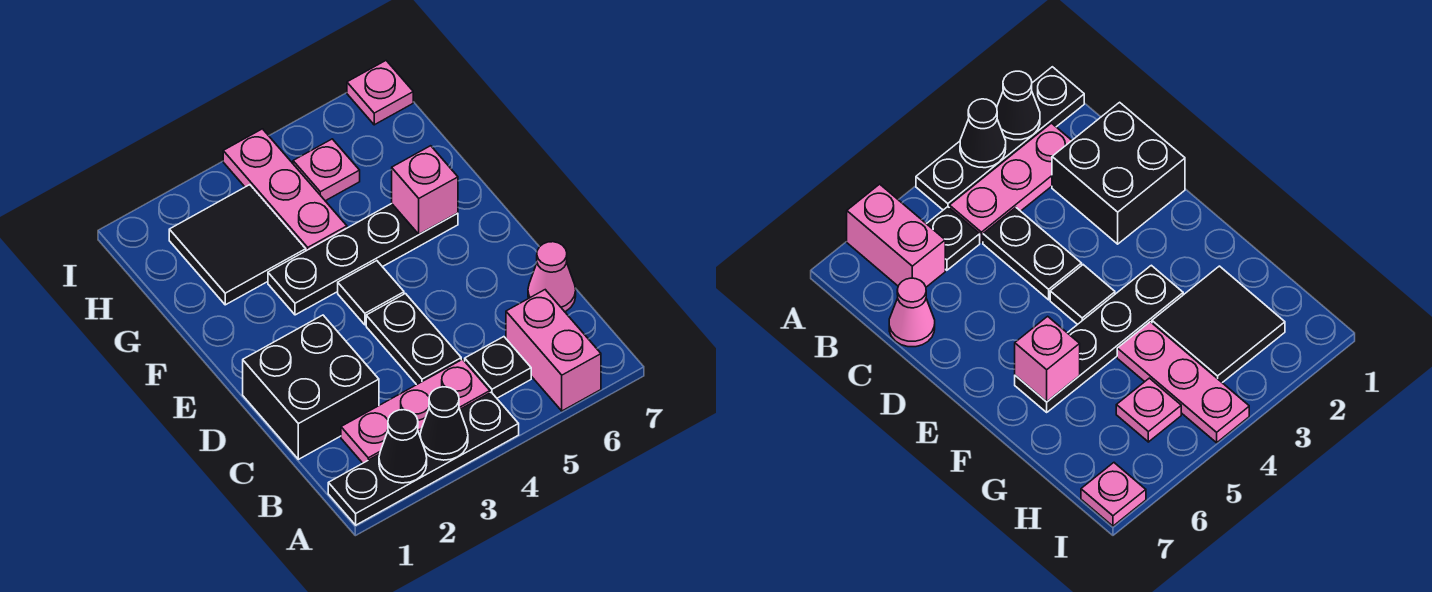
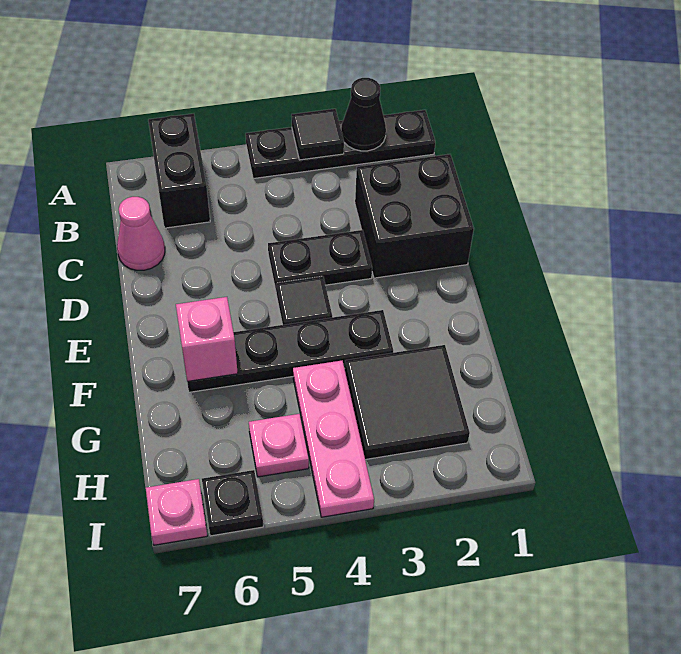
black cone A3 level 2 -> black tile A3 level 2
pink brick A6:B6 level 1 -> black brick A6:B6 level 1
pink plate B2:B4 level 1 -> none
black plate B5 level 1 -> black plate I6 level 1
black plate C4:D4 level 1 -> black plate D3:D4 level 1

